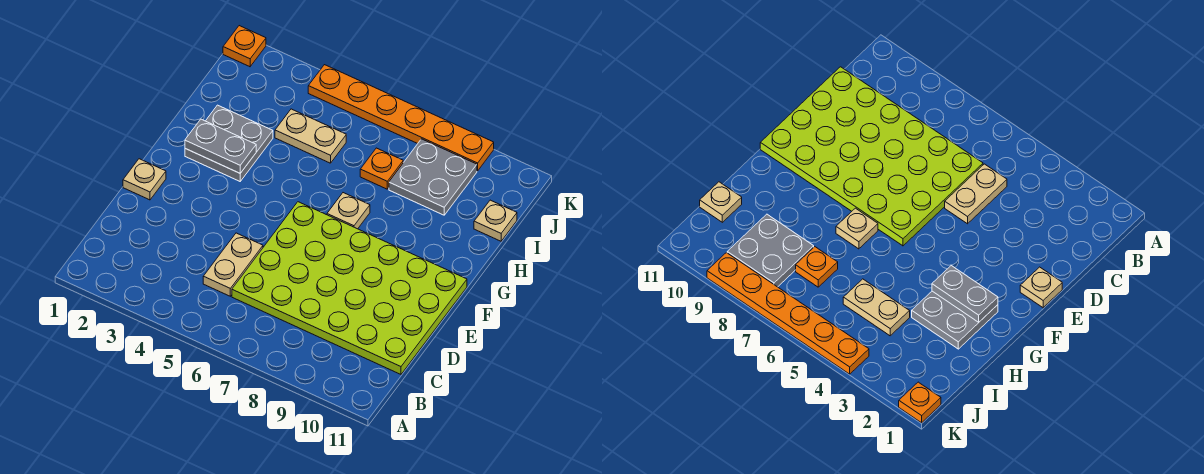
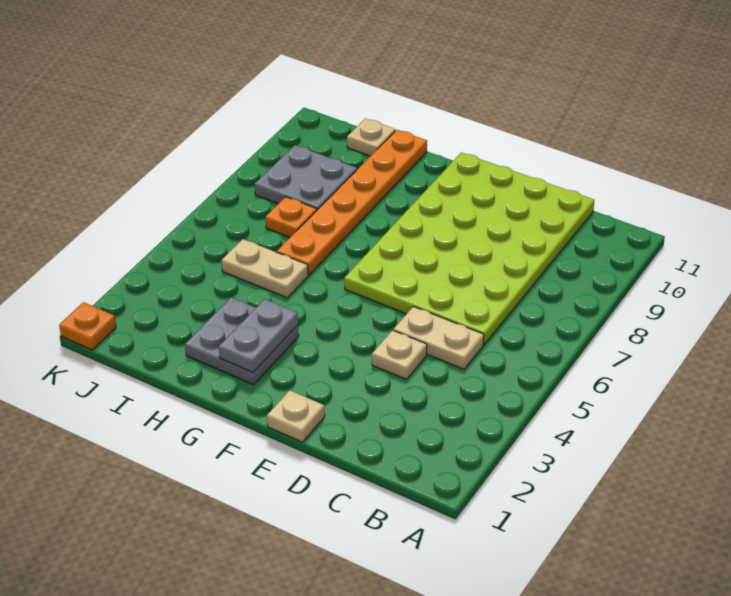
tan plate G7 level 1 -> tan plate D4 level 1
tan plate I4:I5 level 1 -> tan plate H5:I5 level 1
orange plate K4:K9 level 1 -> orange plate H6:H11 level 1

